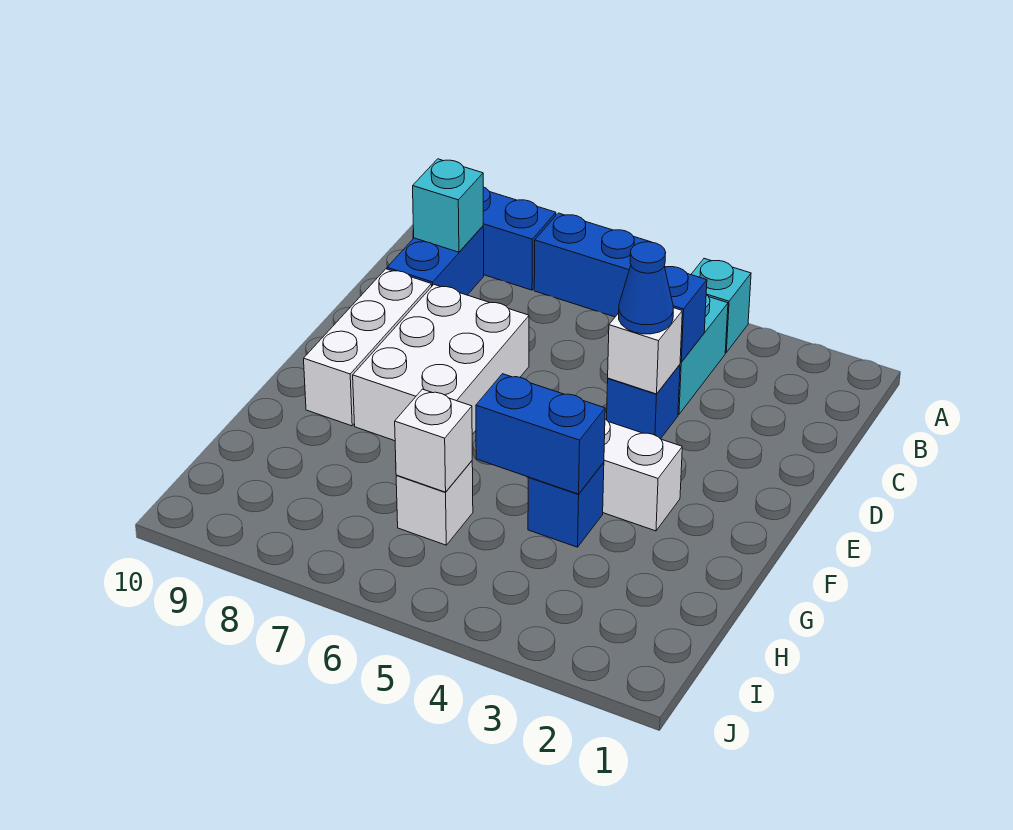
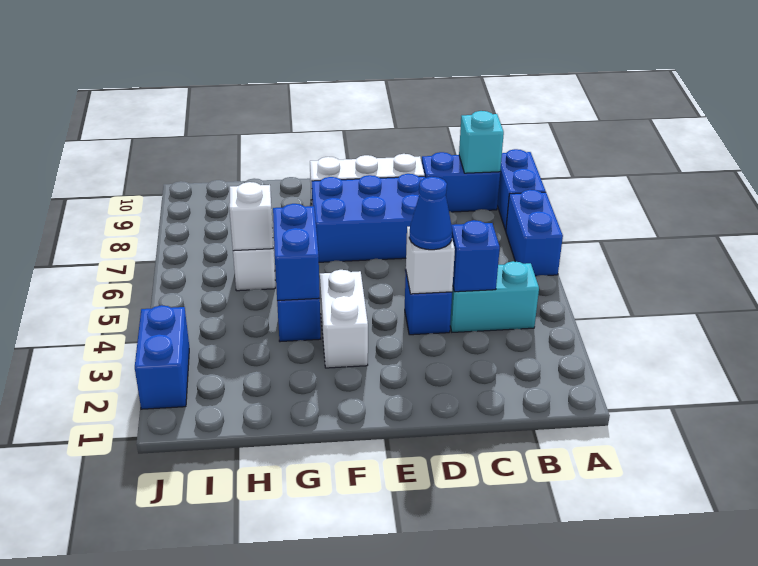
cyan brick A4 level 1 -> none
white brick D7:F8 level 1 -> blue brick D7:F8 level 1
none -> blue brick J2:J3 level 1

